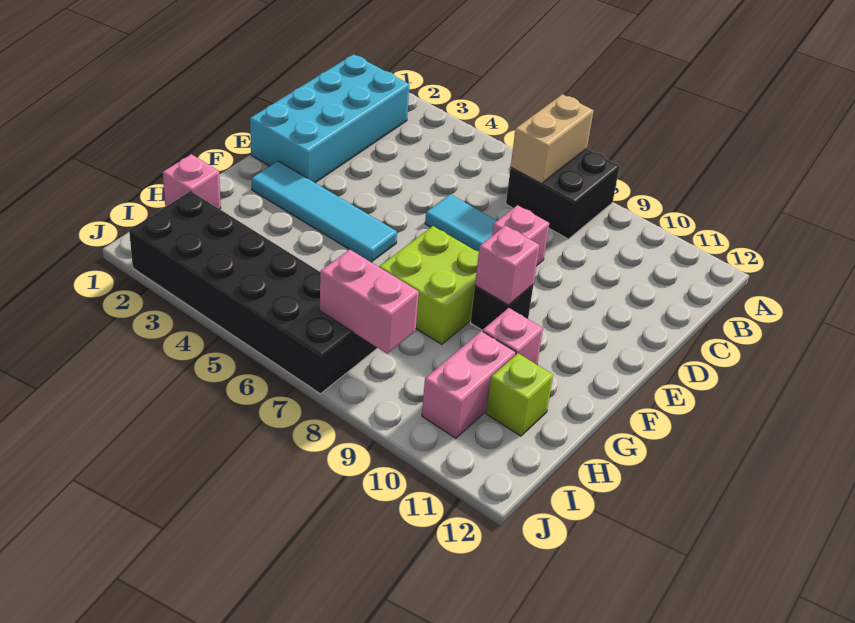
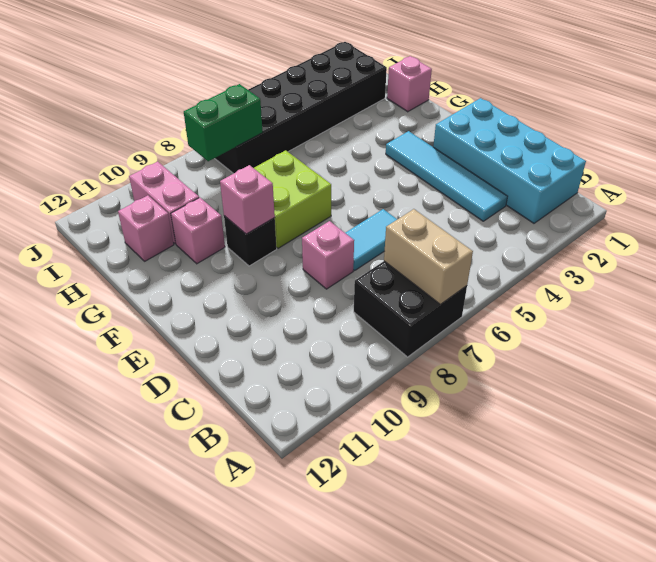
cyan tile F2:F5 level 1 -> cyan tile C3:F3 level 1
lime brick H11 level 1 -> pink brick H11 level 1
pink brick I7:I8 level 2 -> green brick I7:I8 level 2

